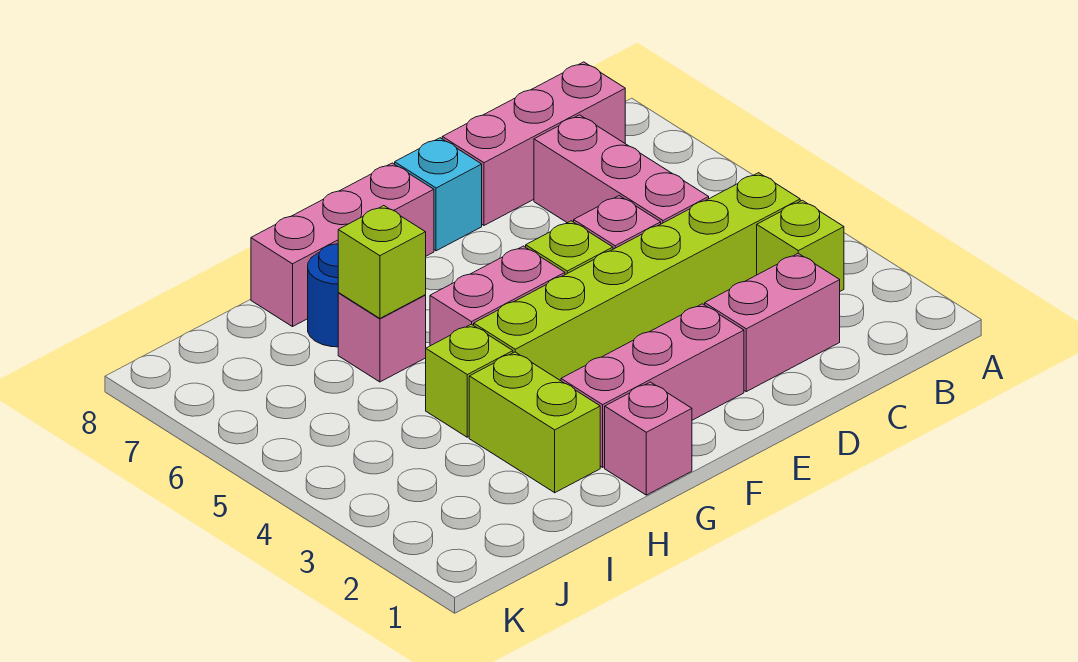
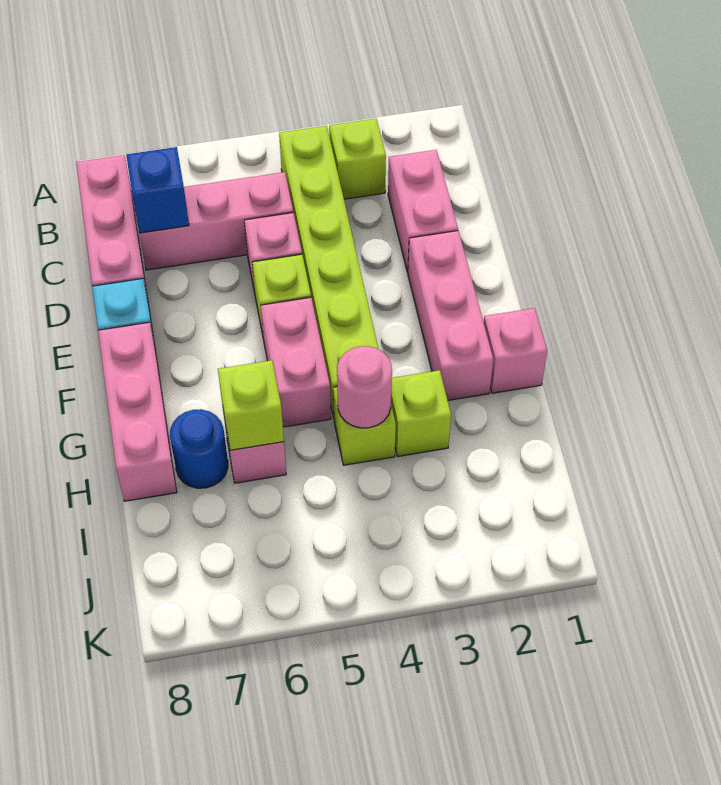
none -> blue brick C7 level 2
lime brick H2:H3 level 1 -> lime brick H3 level 1
none -> pink round brick H4 level 2

